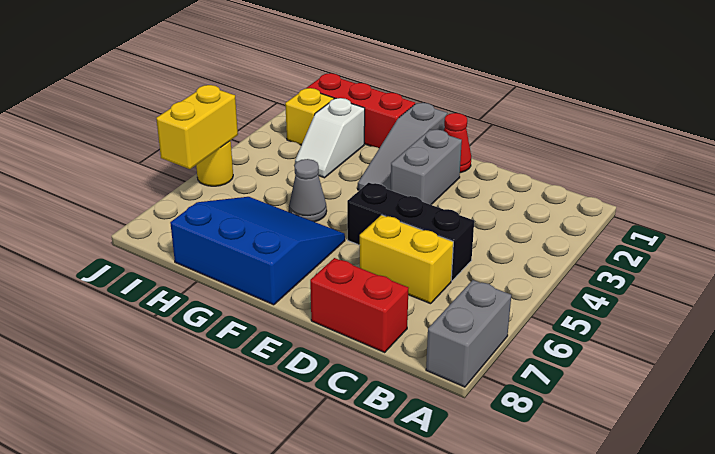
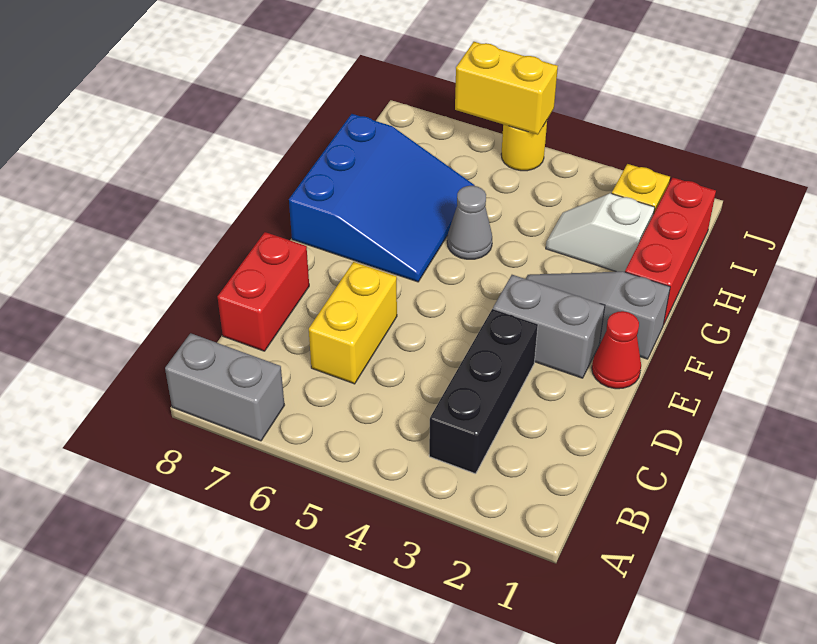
black brick C5:E5 level 1 -> black brick B3:D3 level 1

